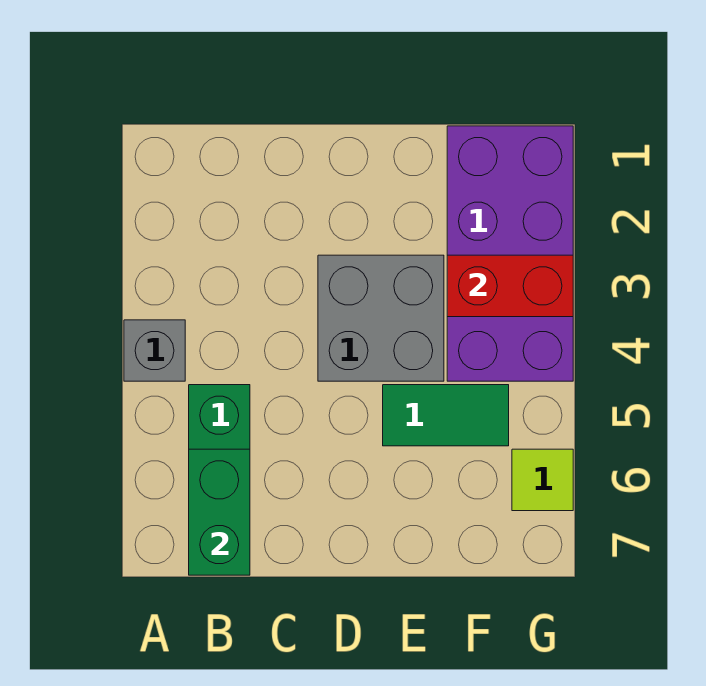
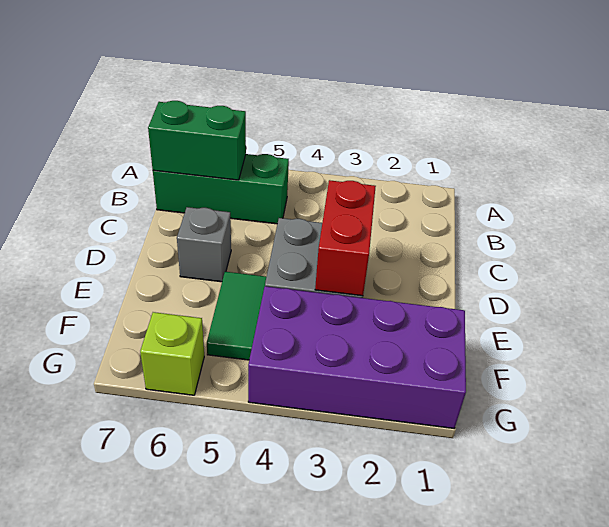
grey brick A4 level 1 -> grey brick D6 level 1
red brick F3:G3 level 2 -> red brick D3:E3 level 2
lime tile G6 level 1 -> lime brick G6 level 1

